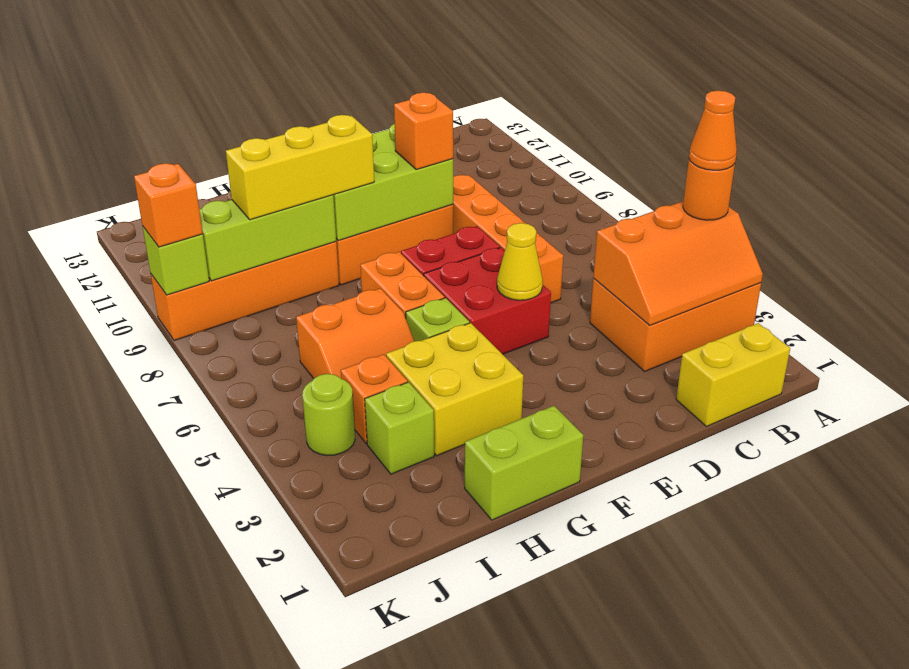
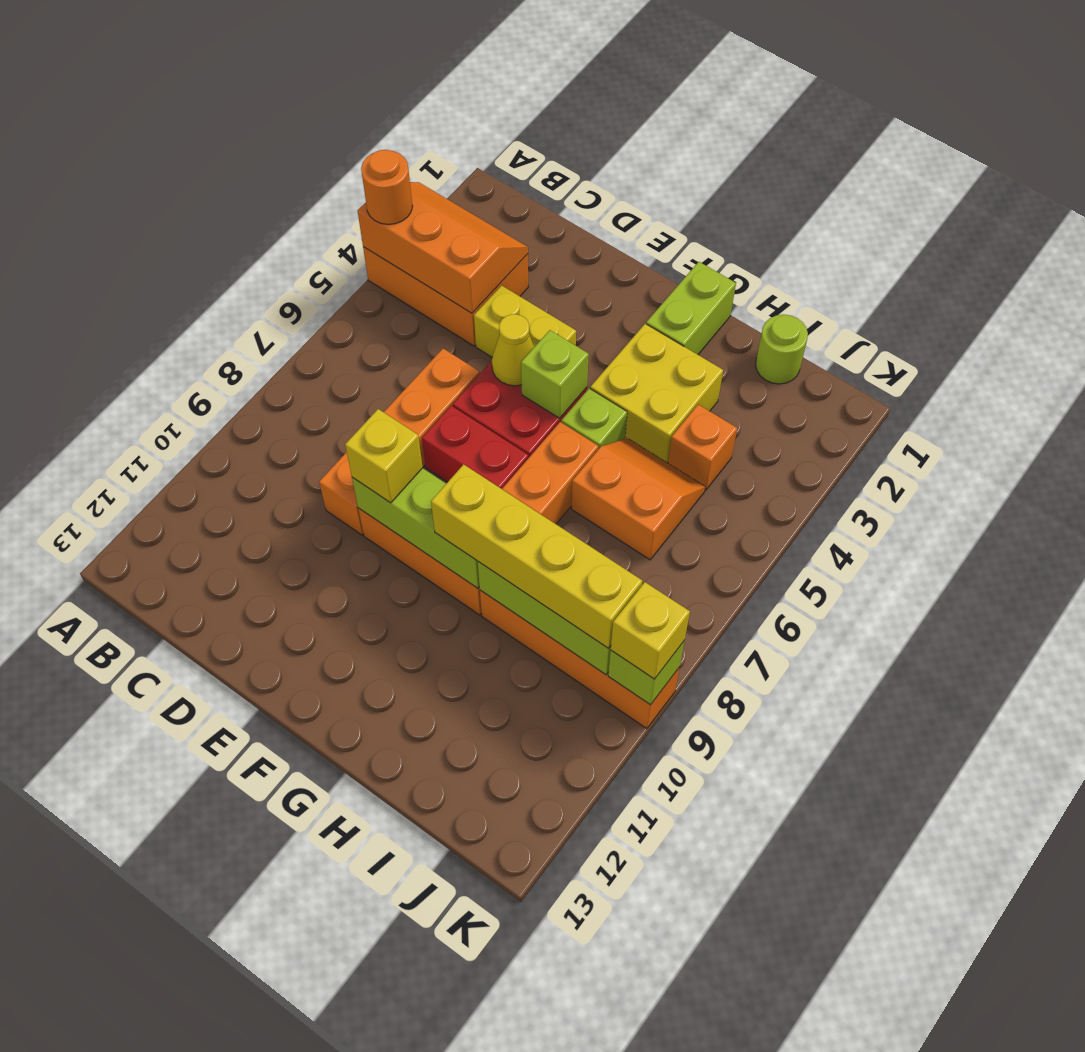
orange cone A4 level 4 -> none
yellow brick B1:C1 level 1 -> yellow brick D4:E4 level 1
lime brick E9:G10 level 2 -> lime brick E9:G9 level 2
orange brick E9 level 3 -> yellow brick E9 level 3
lime brick G1:H1 level 1 -> lime brick G1:G2 level 1
yellow brick G9:I9 level 3 -> yellow brick G9:J9 level 3
lime brick I3 level 1 -> lime brick F5 level 2
lime round brick J4 level 1 -> lime round brick I1 level 1
orange brick K9 level 3 -> yellow brick K9 level 3

